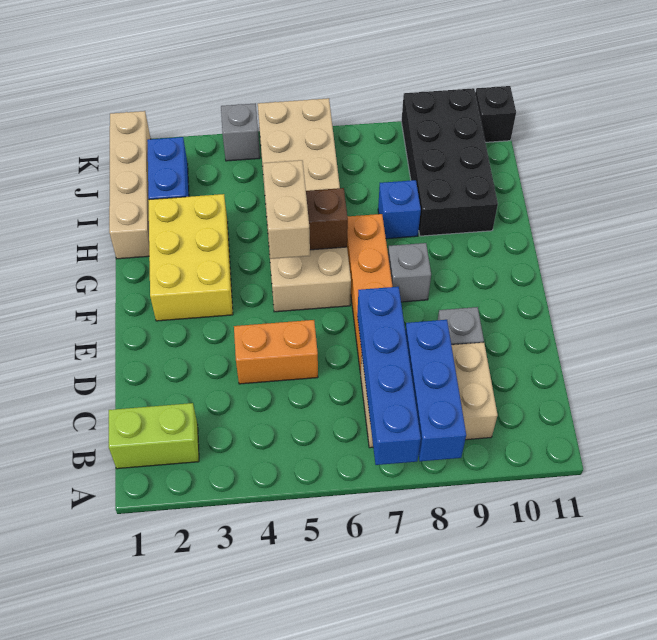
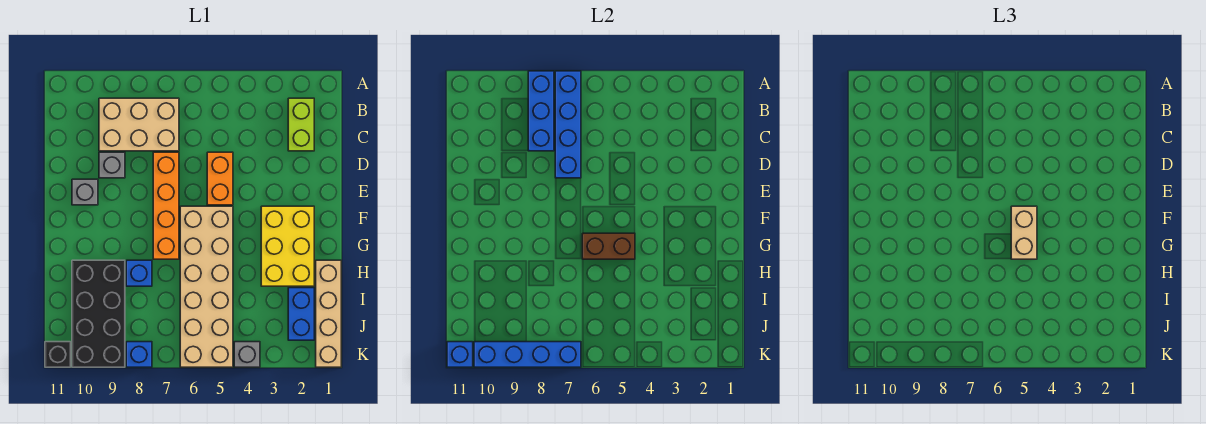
lime brick B1:B2 level 1 -> lime brick B2:C2 level 1
orange brick D4:D5 level 1 -> orange brick D5:E5 level 1
grey brick F8 level 1 -> grey brick E10 level 1
none -> blue brick K7:K10 level 2
none -> blue brick K8 level 1
none -> blue brick K11 level 2

